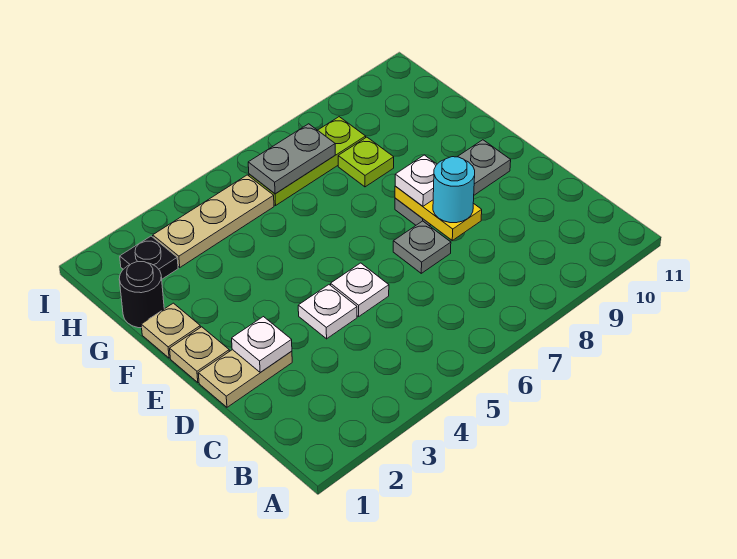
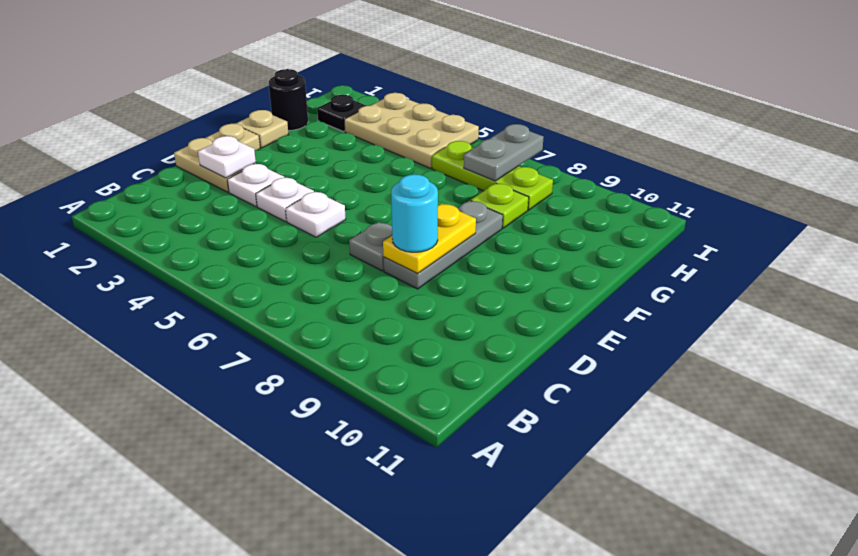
grey plate E8:E10 level 1 -> grey plate D8:F8 level 1
white plate E8 level 3 -> white plate D3 level 1
tan plate H3:H5 level 1 -> tan plate H3:I5 level 1
grey plate H6:H7 level 2 -> grey plate H7:I7 level 2

